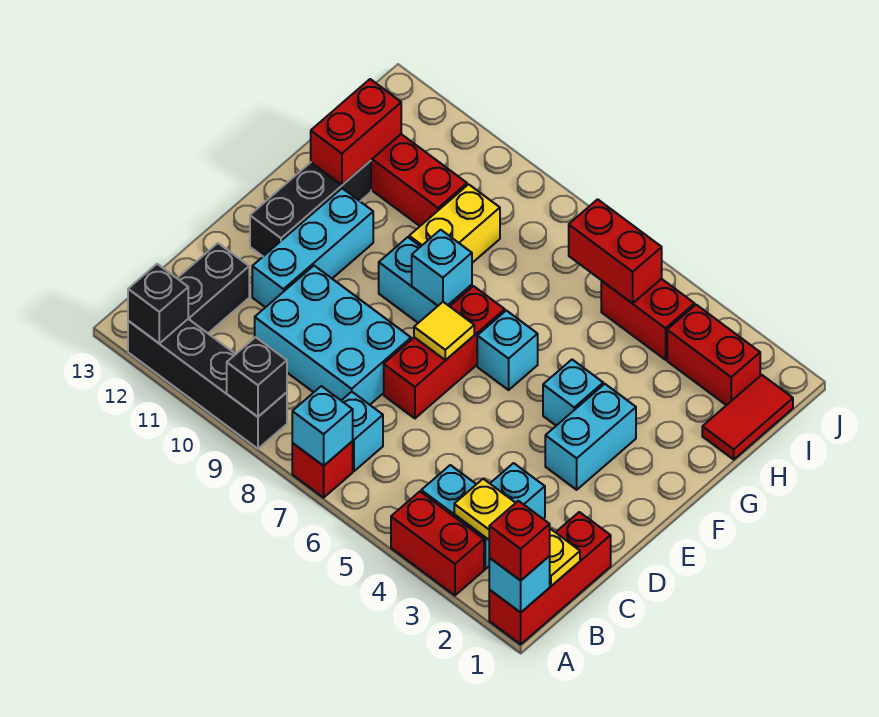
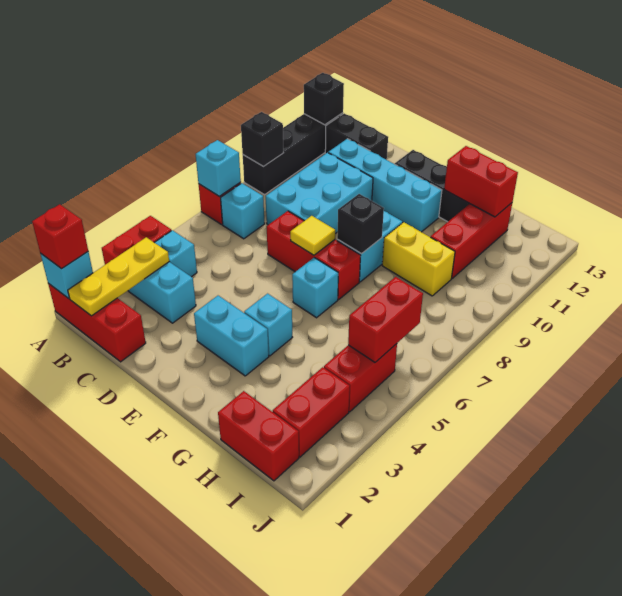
cyan brick D11:F11 level 1 -> cyan brick C11:F11 level 1
cyan brick F8 level 2 -> black brick F8 level 2
red tile H1:I1 level 1 -> red brick H1:I1 level 1

